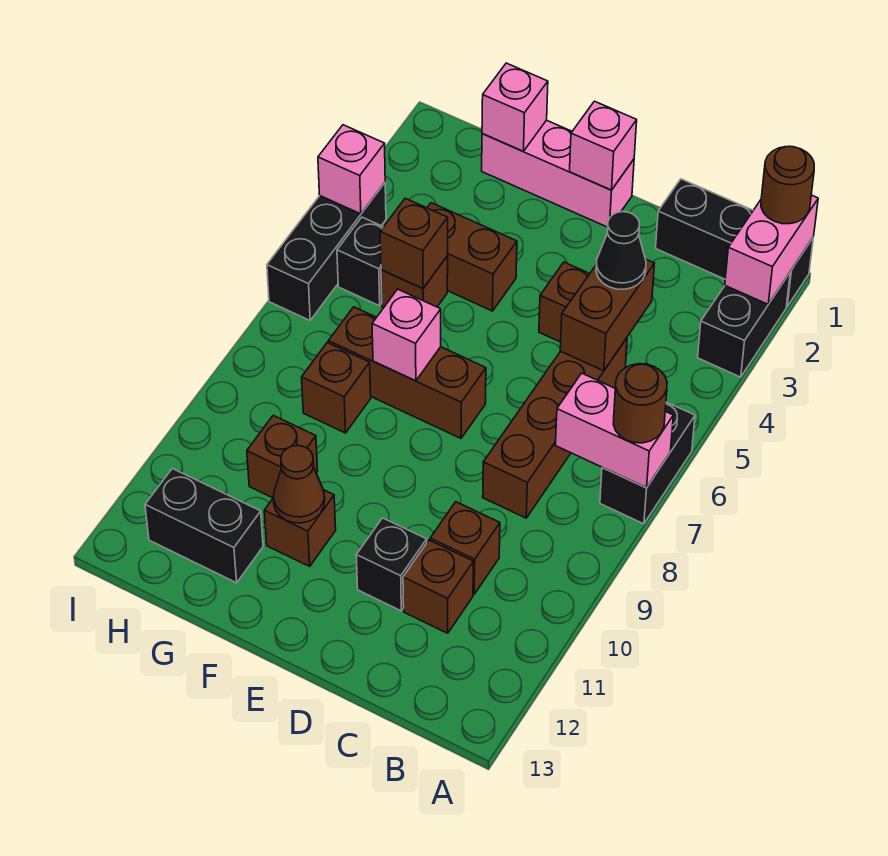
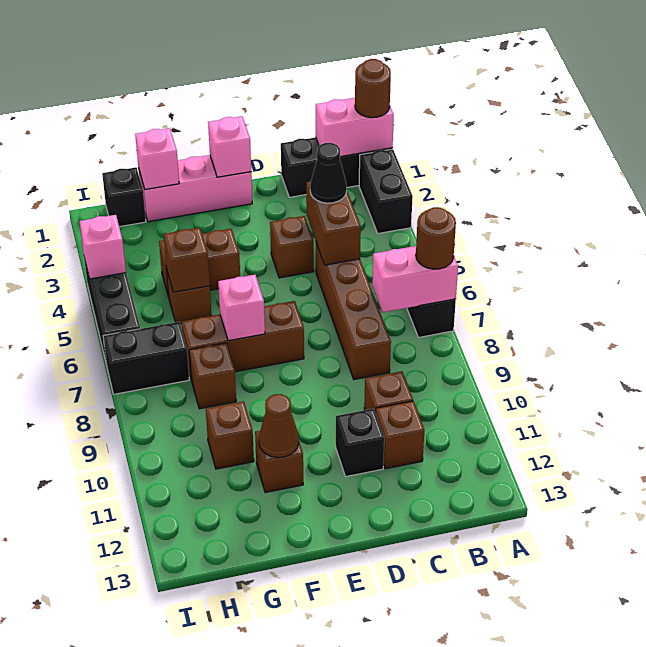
pink brick A1:A2 level 2 -> pink brick A1:B1 level 2
black brick G12:H12 level 1 -> black brick H7:I7 level 1
black brick H5 level 1 -> black brick H1 level 1

